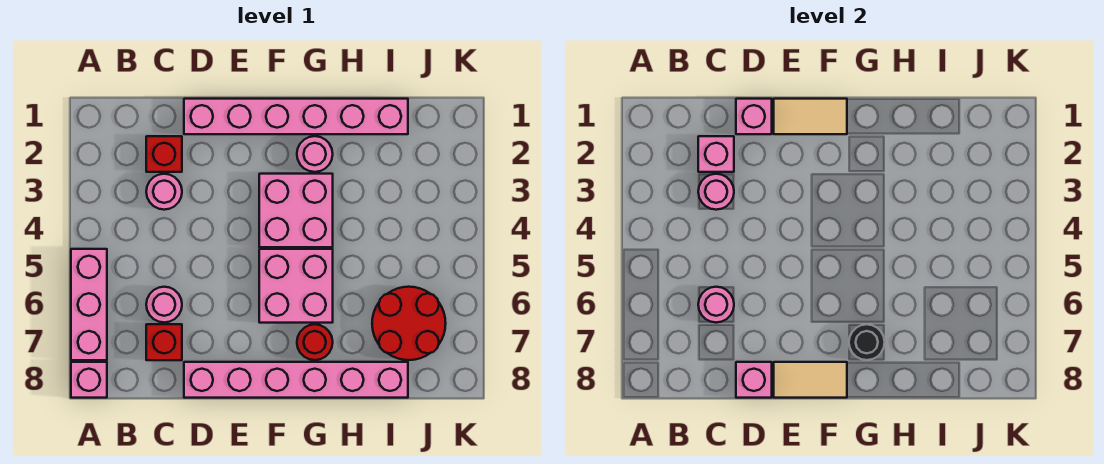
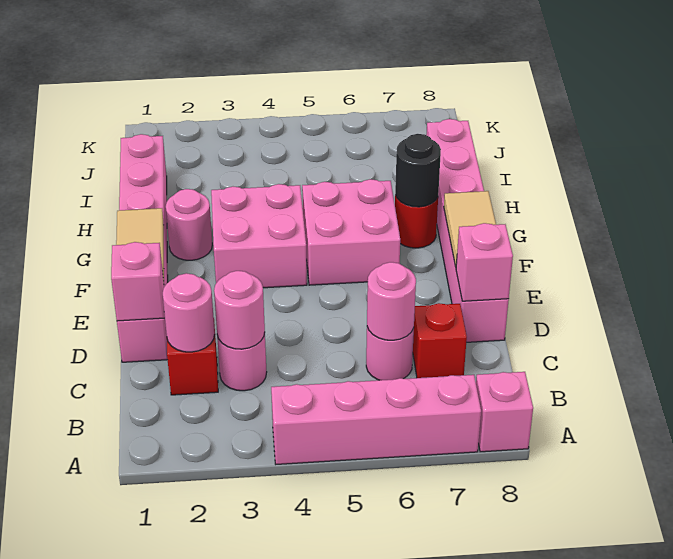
pink brick A5:A7 level 1 -> pink brick A4:A7 level 1
pink brick C2 level 2 -> pink round brick C2 level 2
red round brick I6:J7 level 1 -> none

